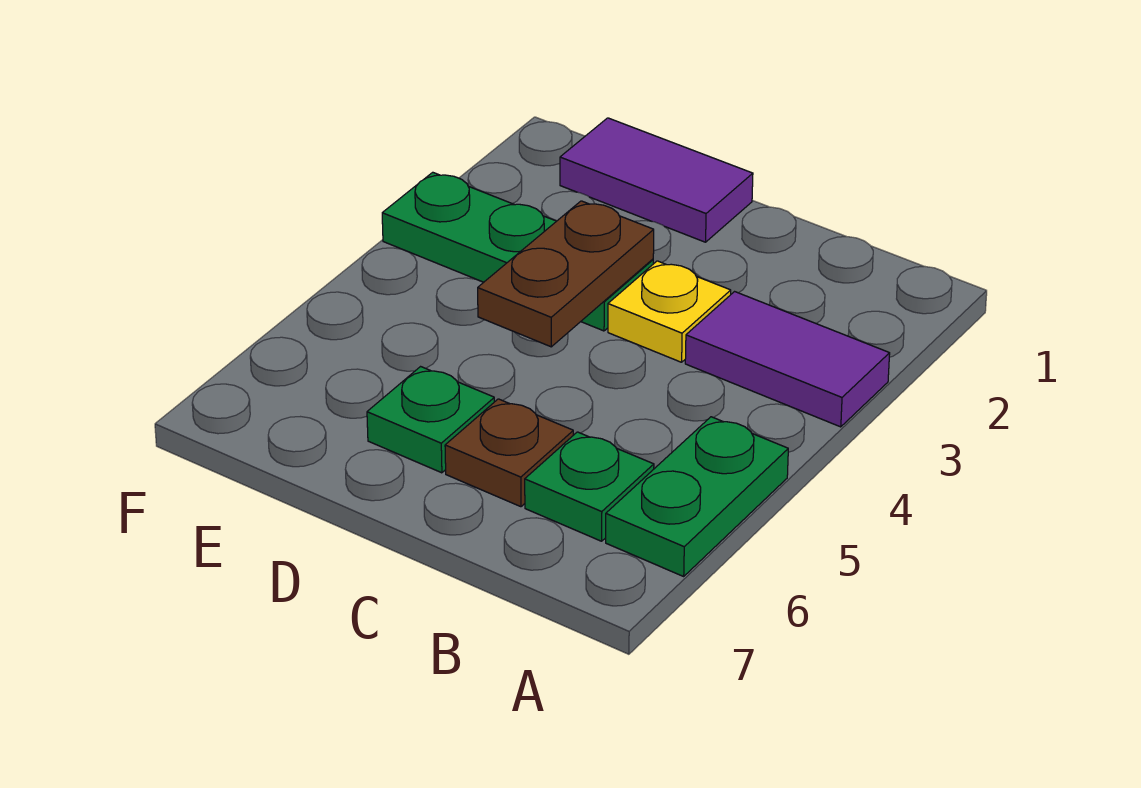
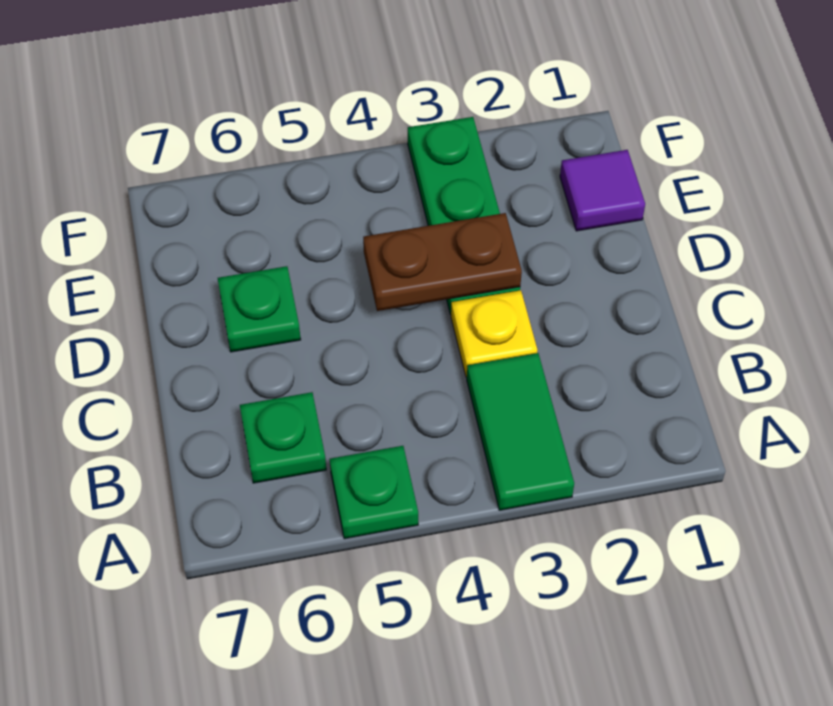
purple tile A3:B3 level 1 -> green tile A3:B3 level 1
green plate A5:A6 level 1 -> green plate A5 level 1
brown plate C6 level 1 -> none
purple tile D1:E1 level 1 -> purple tile E1 level 1

